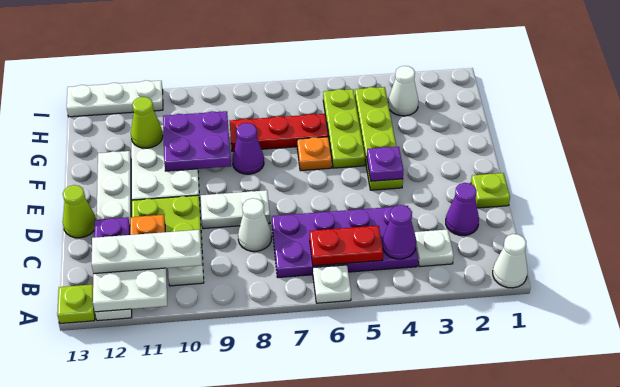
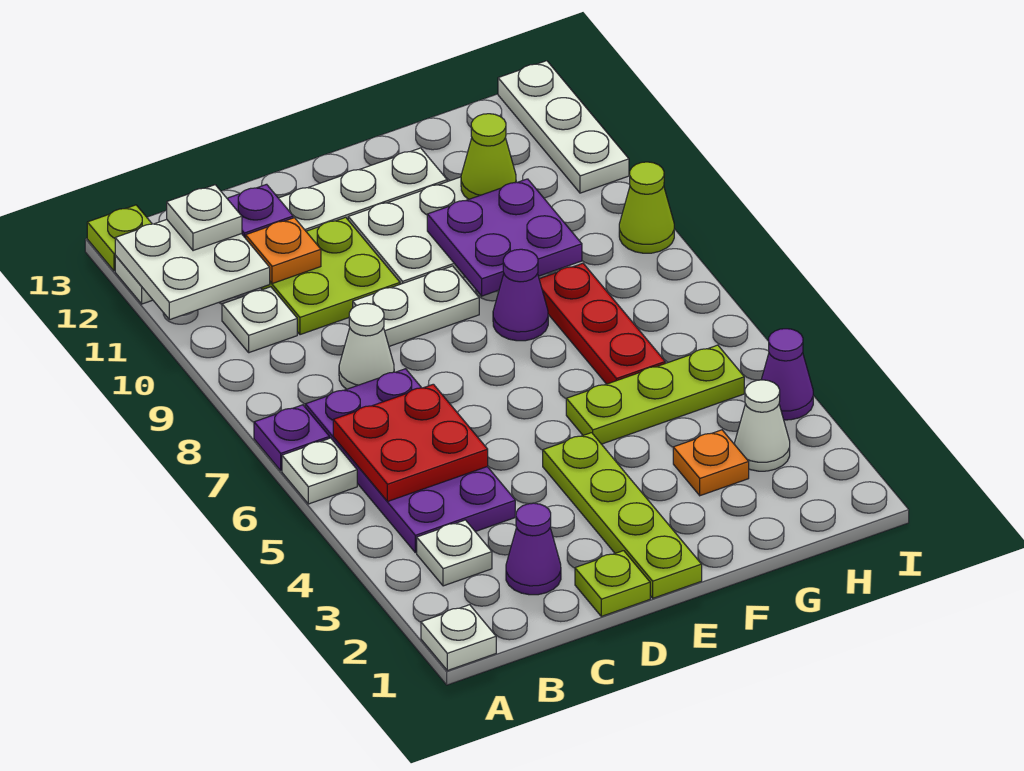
white cone A1 level 1 -> white plate A1 level 1
purple cone B4 level 2 -> purple cone I4 level 1
red plate B5:B6 level 2 -> red plate B5:C6 level 2
white plate B10:B12 level 3 -> white plate B12 level 3
white plate D8:D9 level 1 -> white plate D9:E9 level 1
lime cone D13 level 1 -> lime cone I9 level 1
lime plate E4:H4 level 1 -> lime plate E1:E4 level 1
purple plate E4 level 2 -> purple plate A7 level 1
orange plate F6 level 1 -> orange plate G3 level 1

